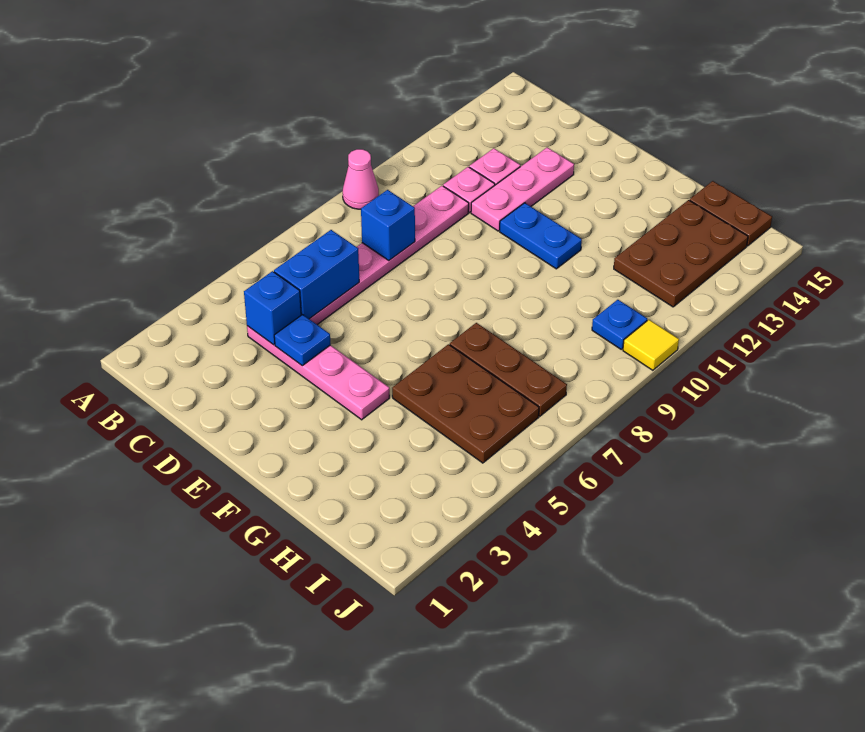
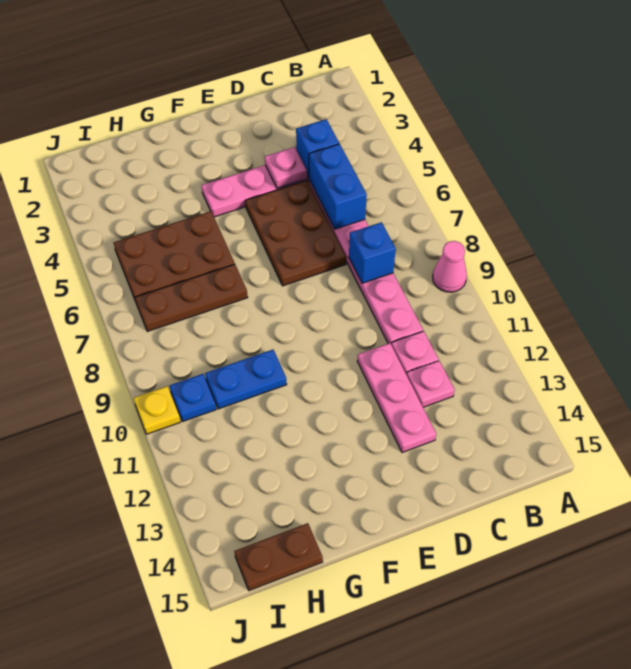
blue plate D4 level 2 -> pink plate D4 level 2
blue plate E11:F11 level 1 -> blue plate G10:H10 level 1
brown plate H12:I14 level 1 -> brown plate D5:E7 level 1
yellow tile J10 level 1 -> yellow plate J10 level 1

